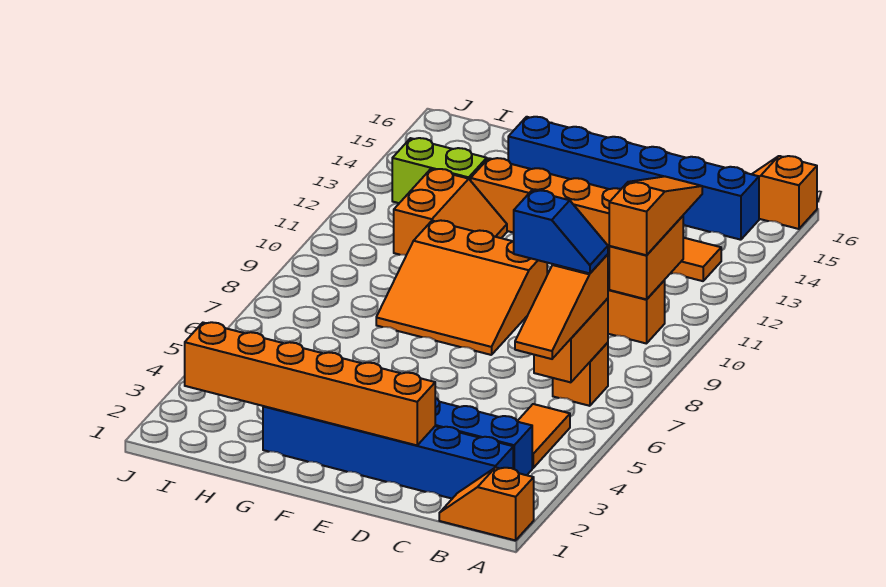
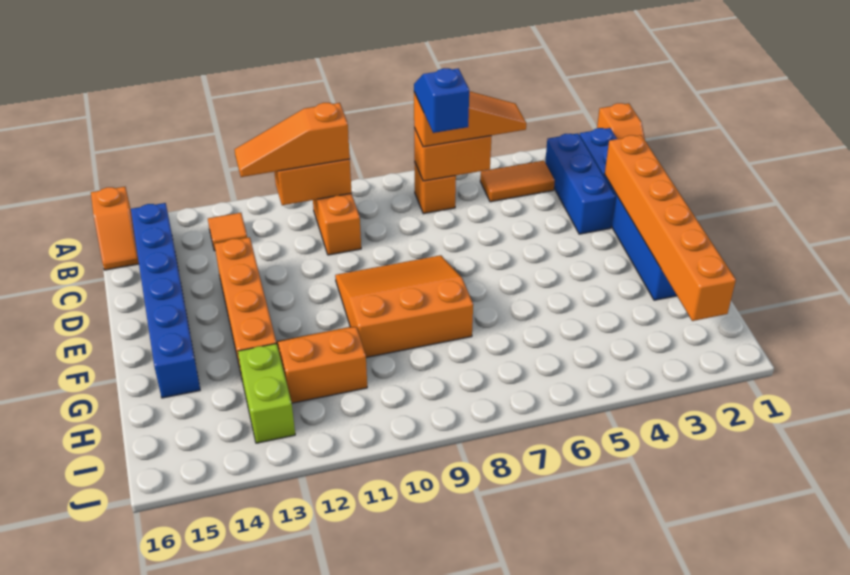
orange slope E8:G10 level 1 top 10 -> orange slope E8:G10 level 1 top G

